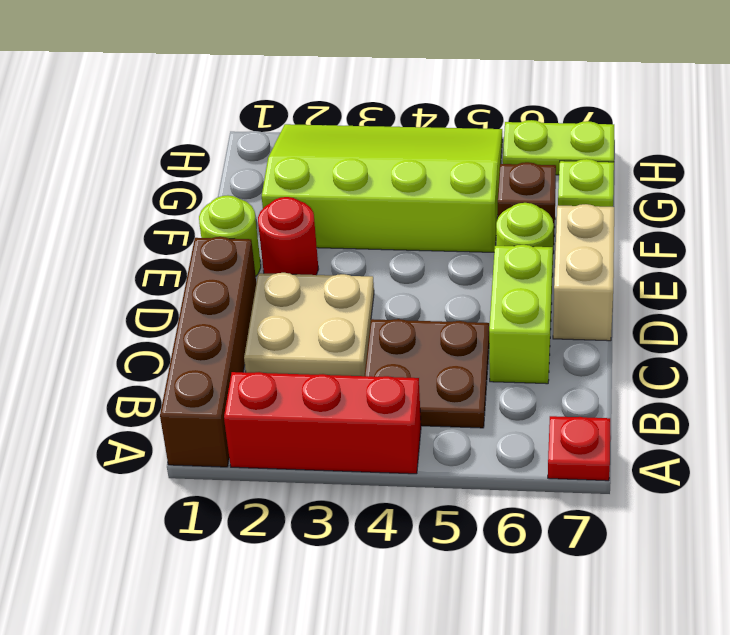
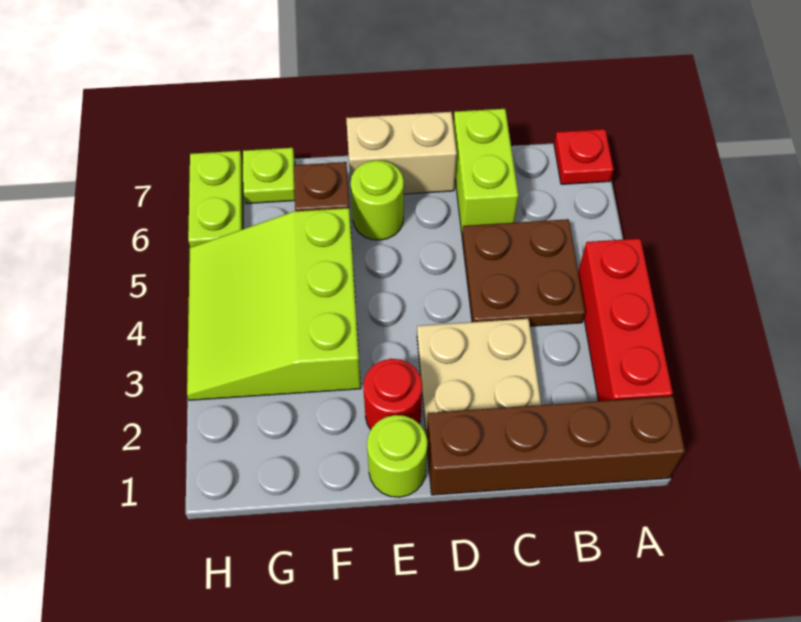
lime brick C6:D6 level 1 -> lime brick C6:C7 level 1
lime slope F2:H5 level 1 top F -> lime slope F3:H5 level 1 top F

